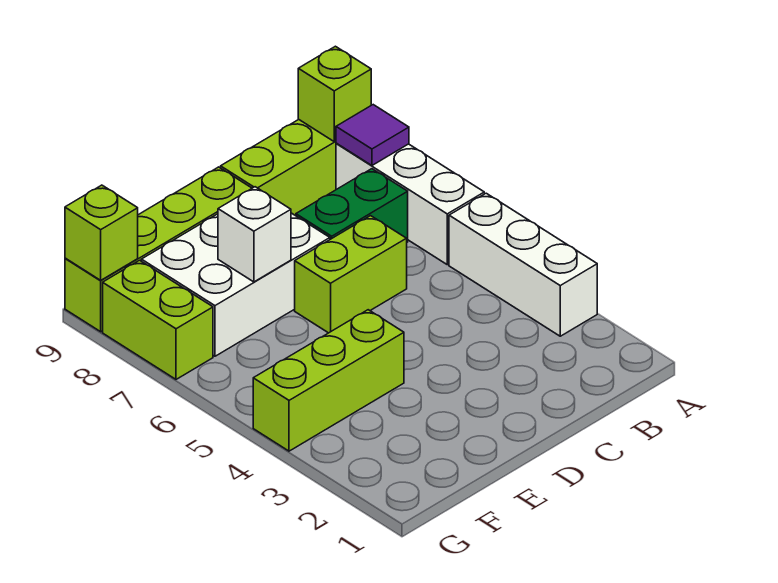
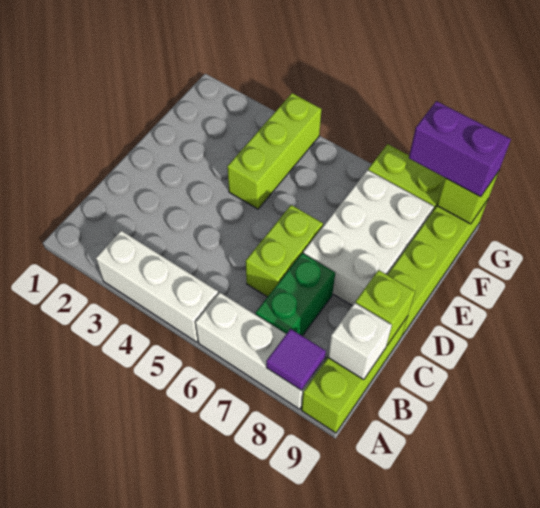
lime brick A9 level 2 -> lime brick C9 level 2
white brick E7 level 2 -> white brick B9 level 2
none -> purple brick G8:G9 level 3

